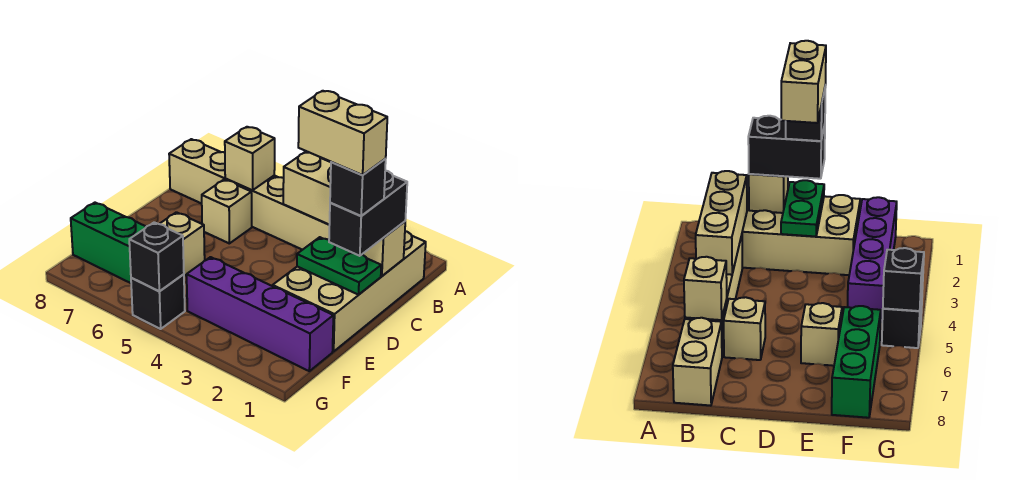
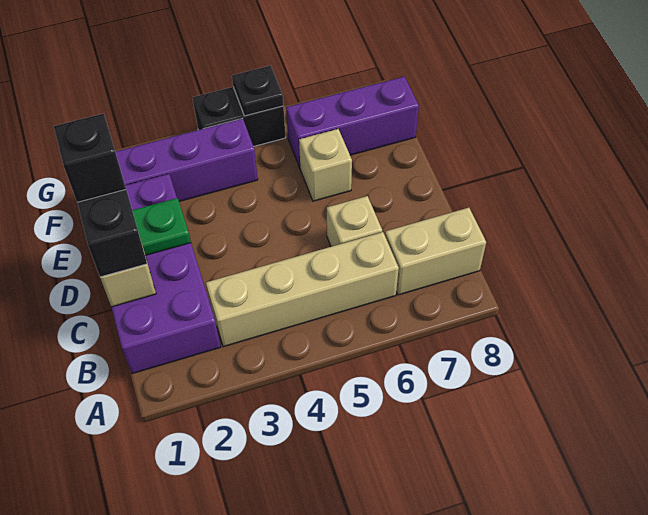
tan brick B1:E2 level 1 -> purple brick B1:E2 level 1
tan brick B2:B4 level 2 -> none
tan brick B6 level 2 -> none
tan brick D1:D2 level 5 -> none
green brick F6:F8 level 1 -> purple brick F6:F8 level 1
black brick G5 level 1 -> black brick G4:G5 level 1
black brick G5 level 2 -> black plate G5 level 2

